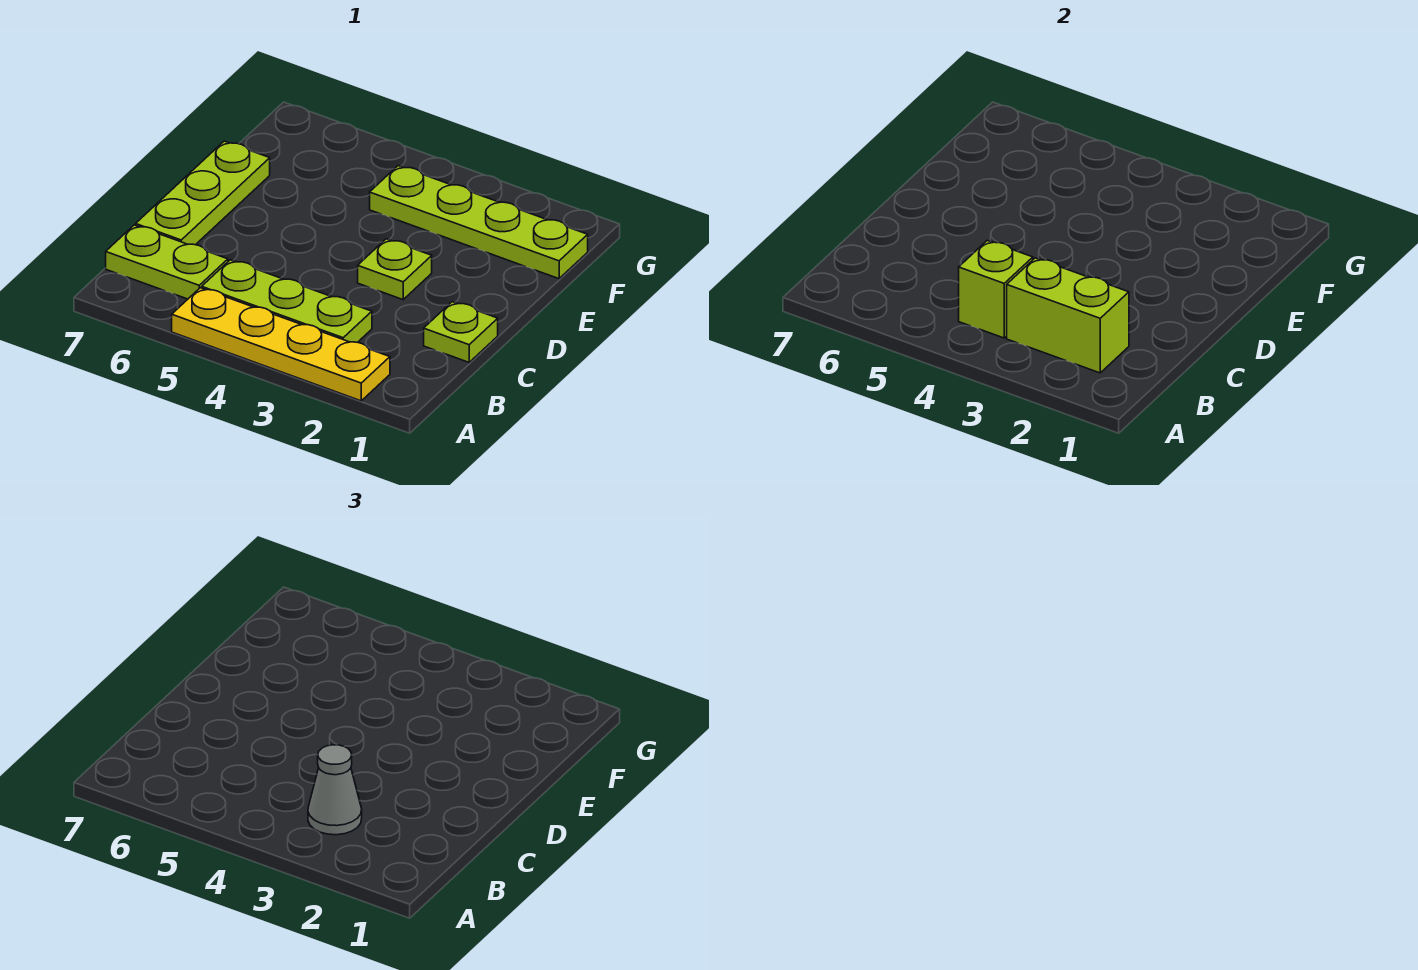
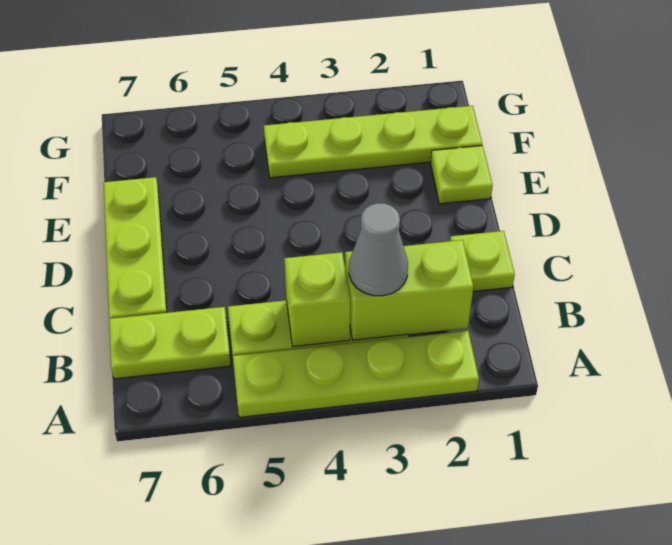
yellow plate A2:A5 level 1 -> lime plate A2:A5 level 1
lime plate D3 level 1 -> lime plate E1 level 1

